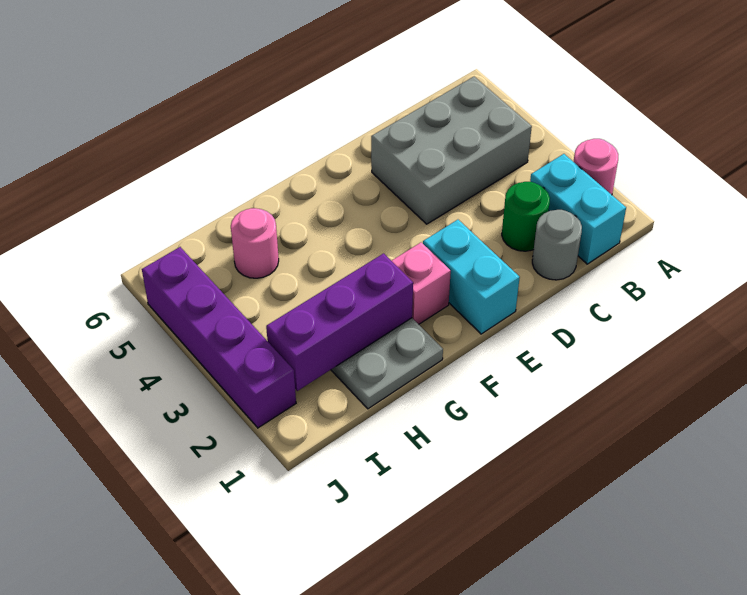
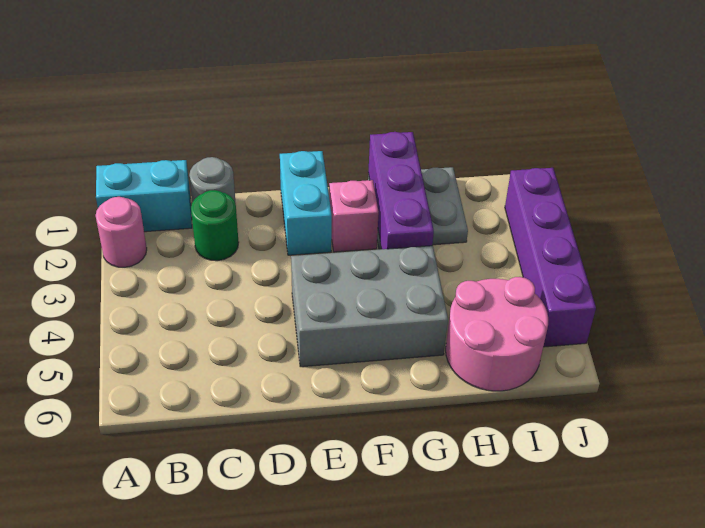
cyan brick B1:B2 level 1 -> cyan brick A1:B1 level 1
grey brick B4:D5 level 1 -> grey brick E4:G5 level 1
purple brick G2:I2 level 2 -> purple brick G1:G3 level 2
pink round brick H5 level 1 -> pink round brick H5:I6 level 1

